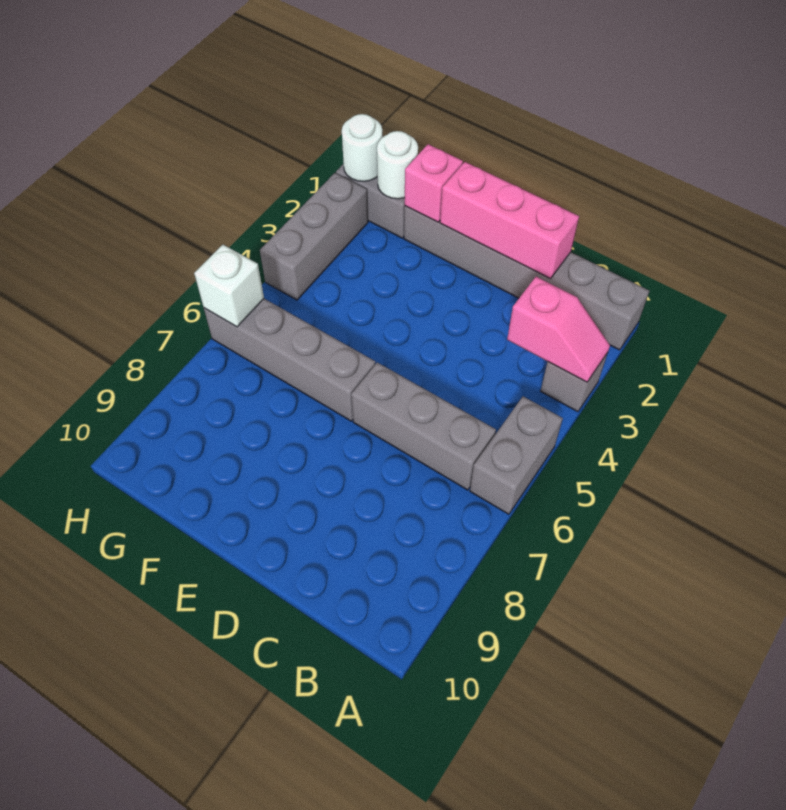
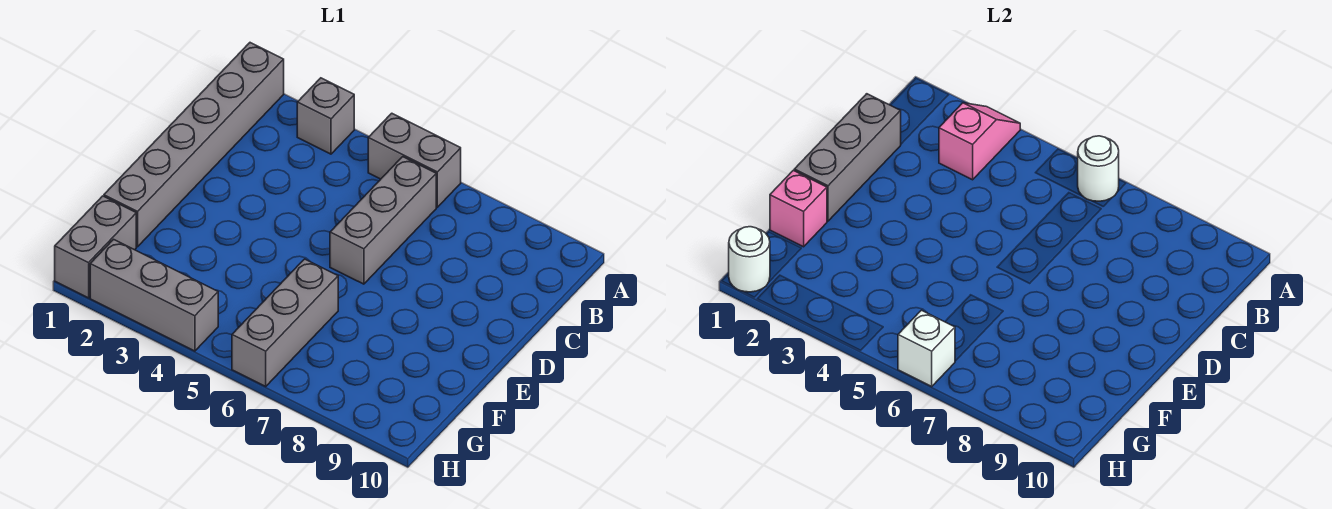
pink brick C1:E1 level 2 -> grey brick C1:E1 level 2
grey brick E6:H6 level 1 -> grey brick F6:H6 level 1
white round brick G1 level 2 -> white round brick A6 level 2

